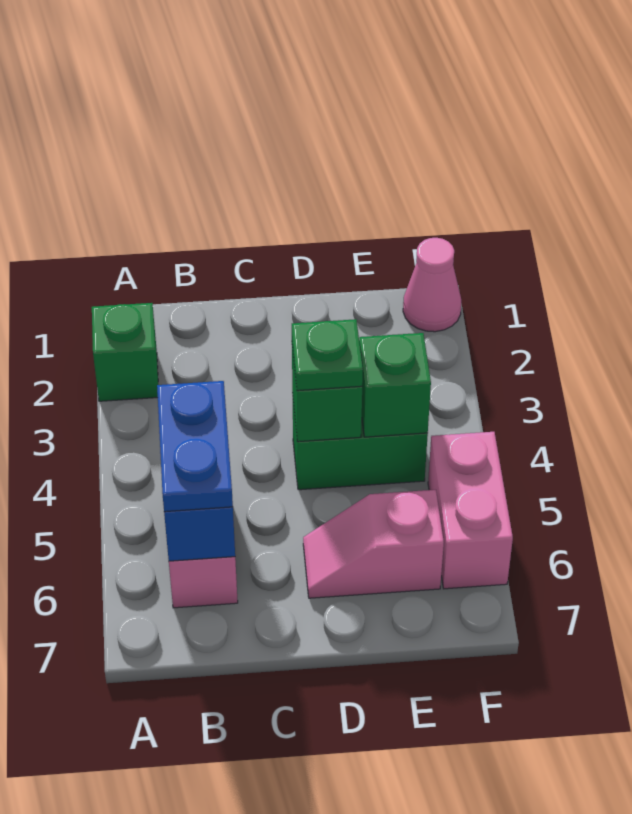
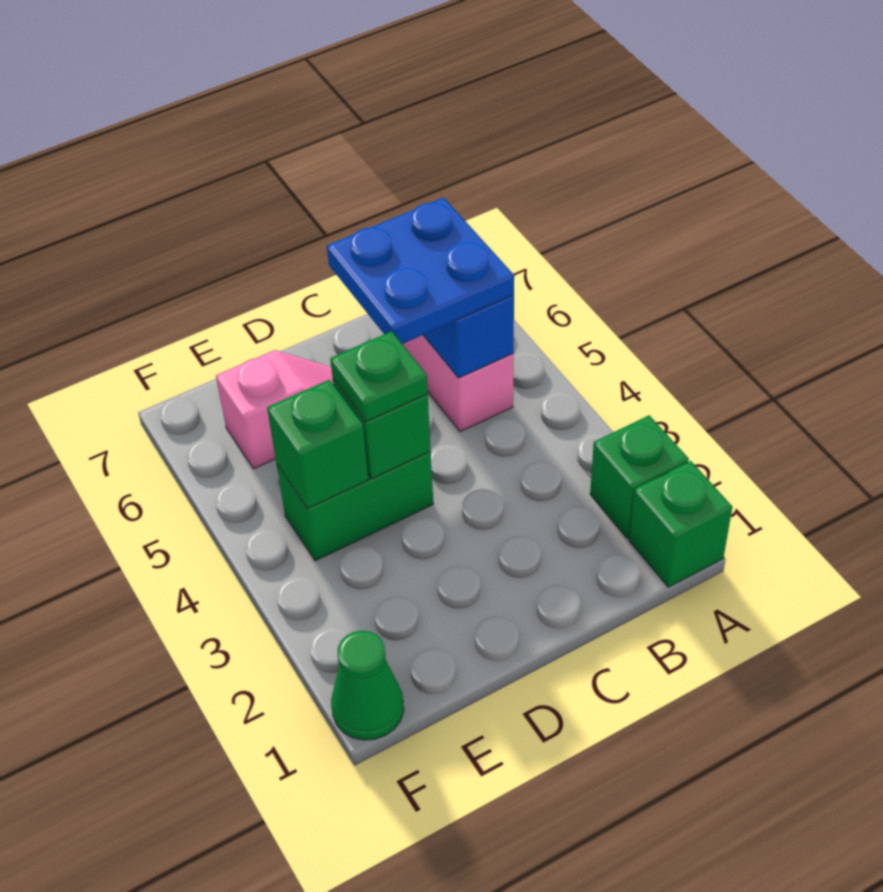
none -> green brick A1 level 1
blue plate B5:B6 level 3 -> blue plate B5:C6 level 3
pink cone F1 level 1 -> green cone F1 level 1
pink brick F5:F6 level 1 -> none

